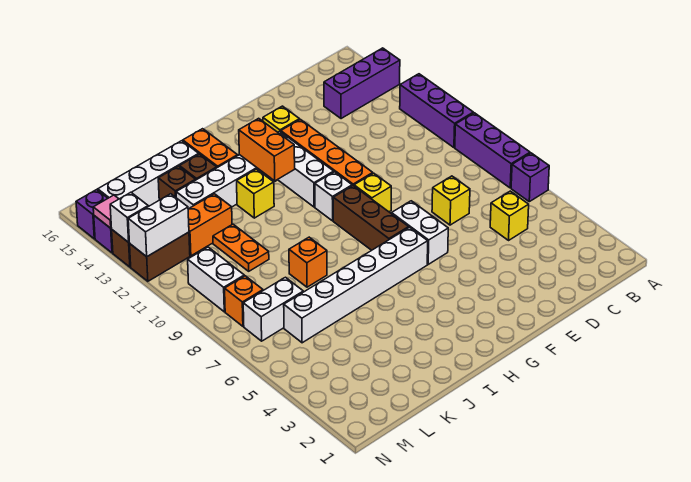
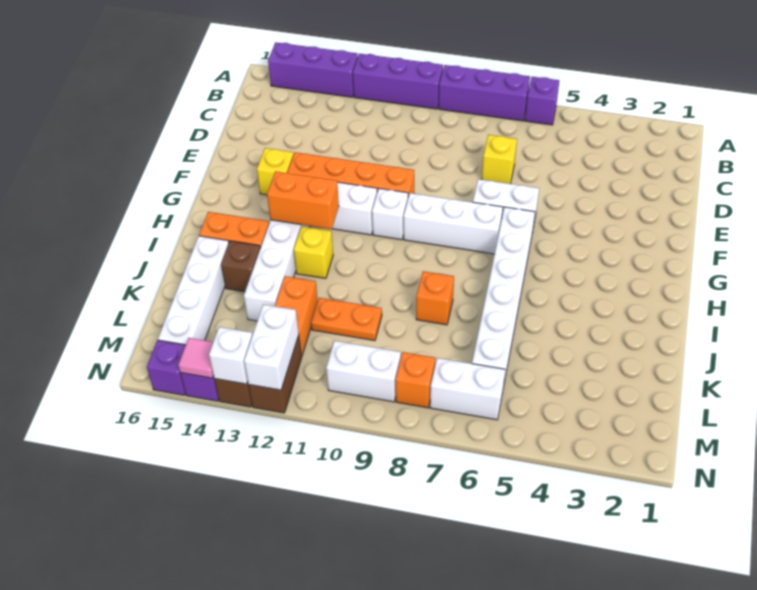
purple brick A14:C14 level 1 -> purple brick A13:A15 level 1
yellow brick C5 level 1 -> none
yellow brick F9 level 1 -> none
brown brick G7:G9 level 1 -> white brick G7:G9 level 1
brown brick K14 level 1 -> none
white brick L7:M7 level 1 -> white brick M6:M7 level 1

